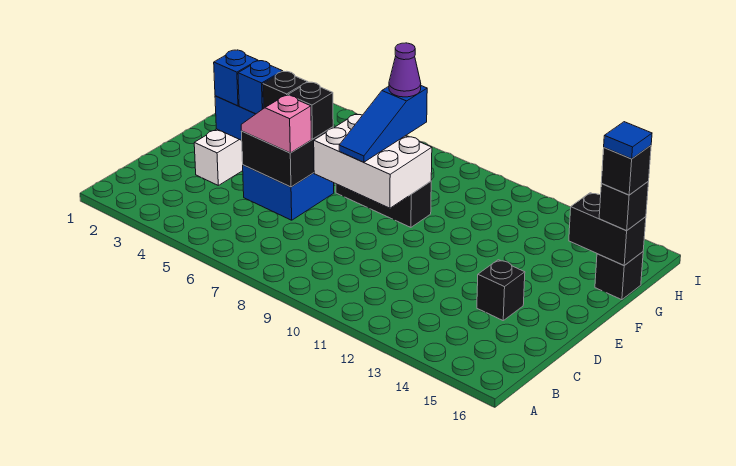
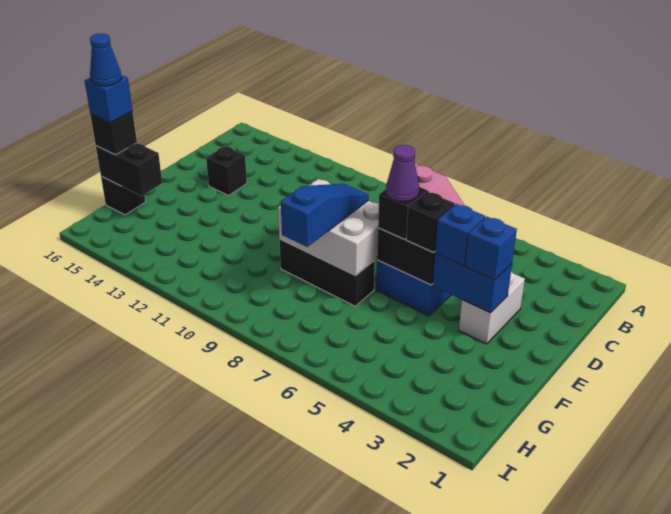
purple cone G8 level 4 -> purple cone E6 level 4
black brick G16 level 4 -> blue brick G16 level 4
blue tile G16 level 5 -> blue cone G16 level 5

